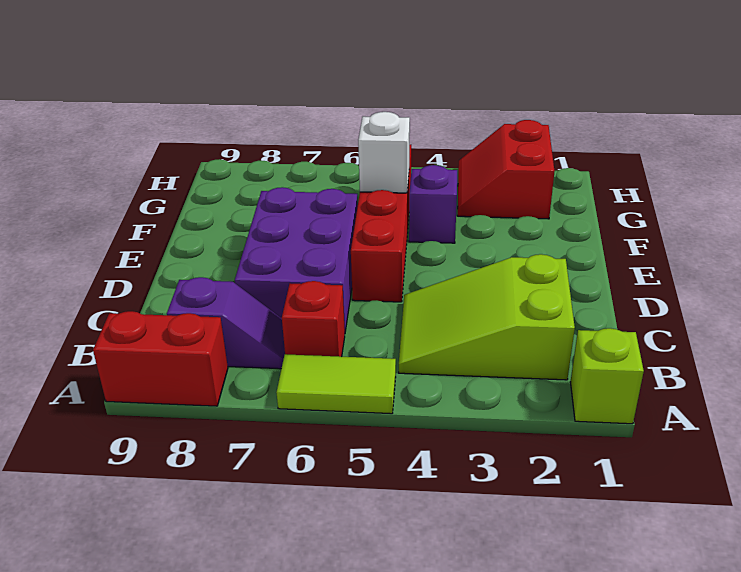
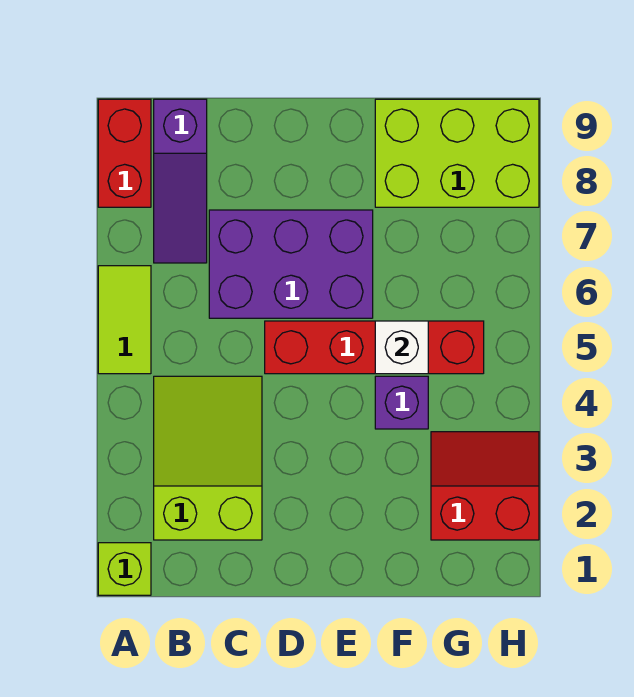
red brick B6 level 1 -> none
purple slope B7:B8 level 1 top 8 -> purple slope B7:B9 level 1 top 9
none -> lime brick F8:H9 level 1

